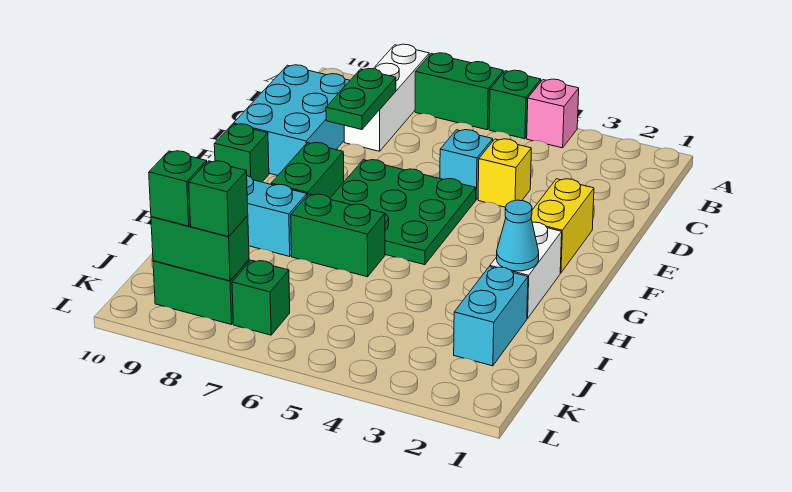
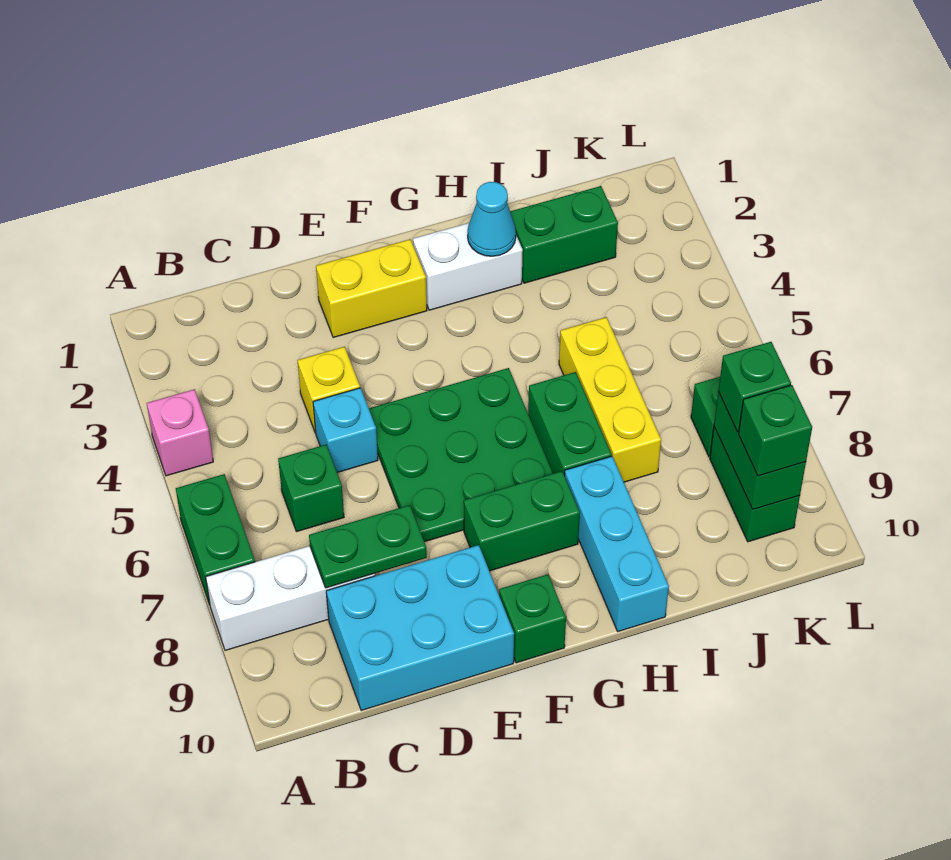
green brick A5 level 1 -> green brick C6 level 1
cyan brick I2:J2 level 1 -> green brick I2:J2 level 1
none -> yellow brick I5:I7 level 1

